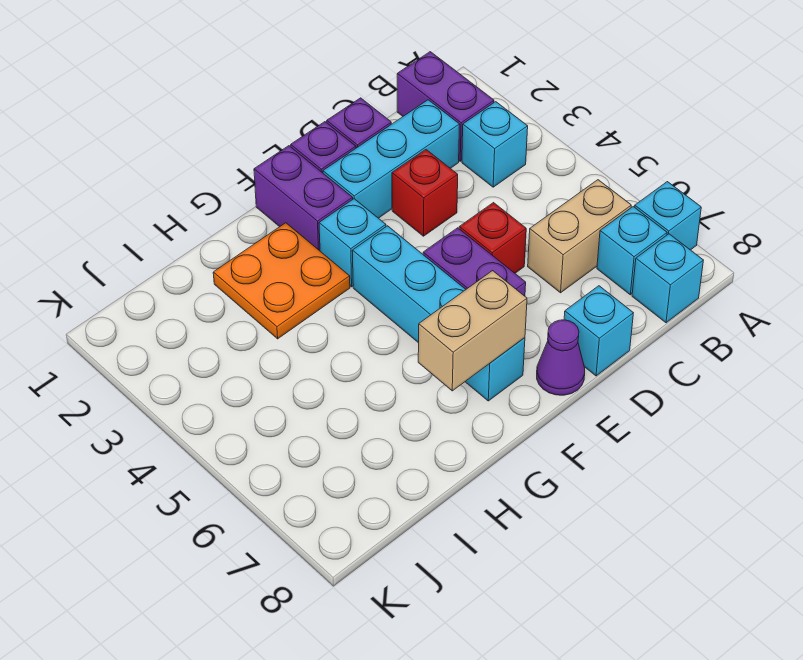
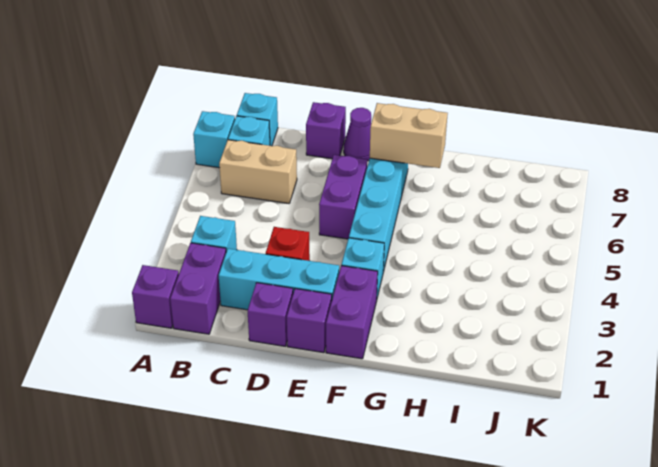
none -> purple brick A1 level 1
red brick D5 level 1 -> none
cyan brick D8 level 1 -> purple brick D8 level 1
orange plate G2:H3 level 1 -> none

